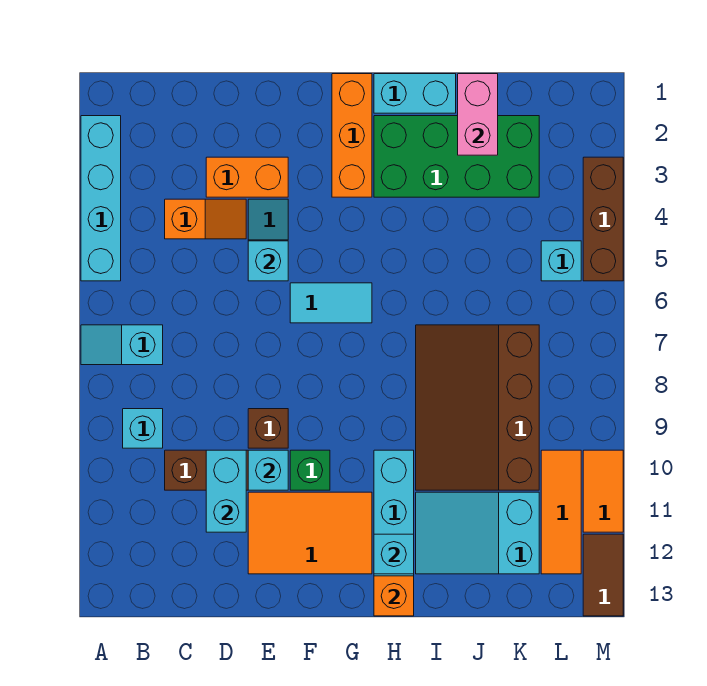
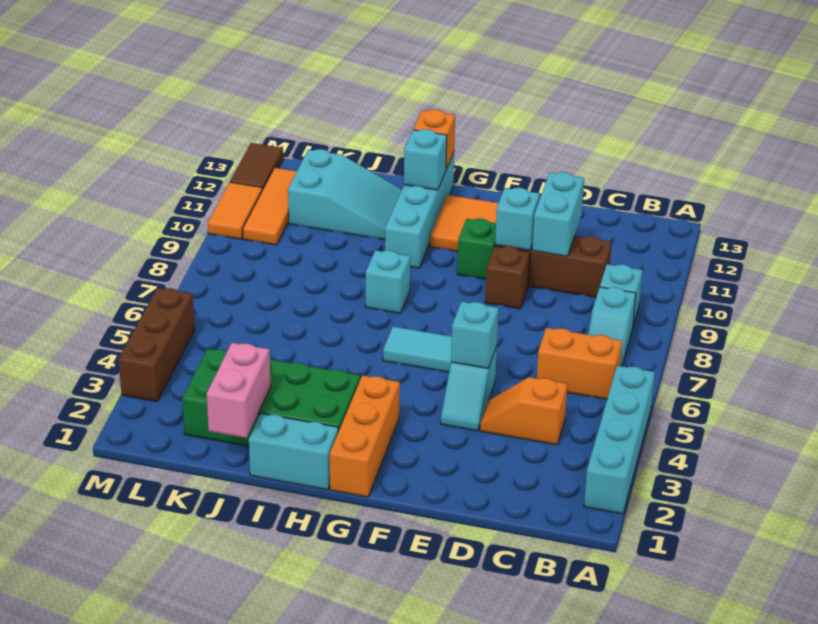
cyan slope A7:B7 level 1 top B -> cyan slope B7:B8 level 1 top 8
orange brick D3:E3 level 1 -> orange brick B6:C6 level 1
brown slope I7:K10 level 1 top K -> none
cyan brick L5 level 1 -> cyan brick H8 level 1

